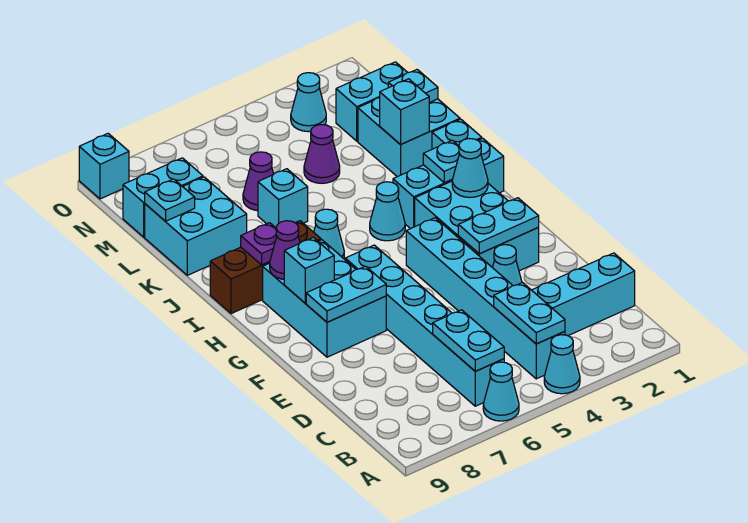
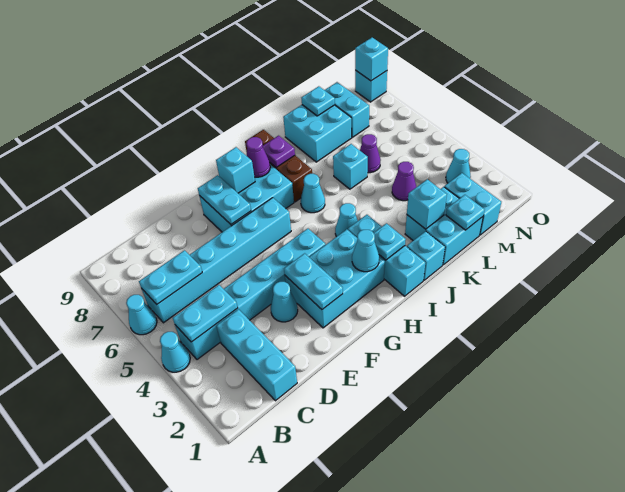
none -> cyan brick O9 level 2

